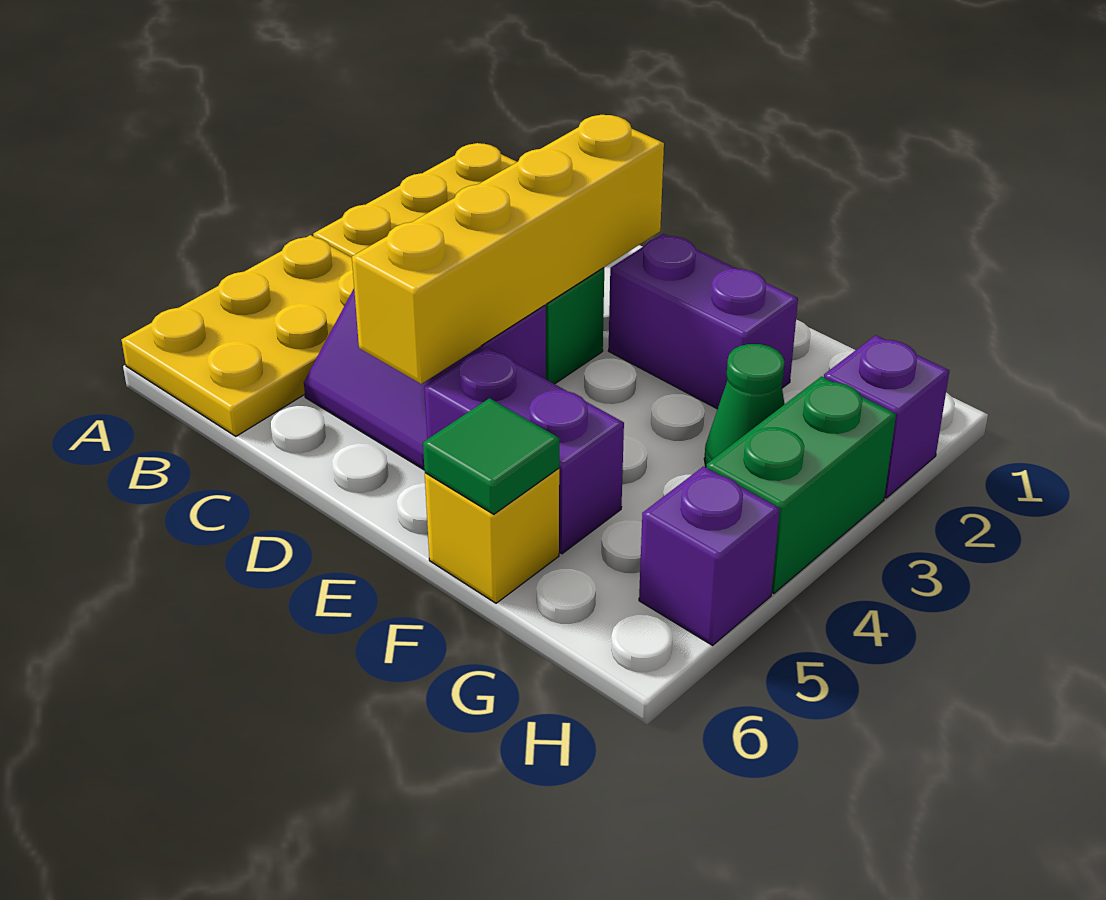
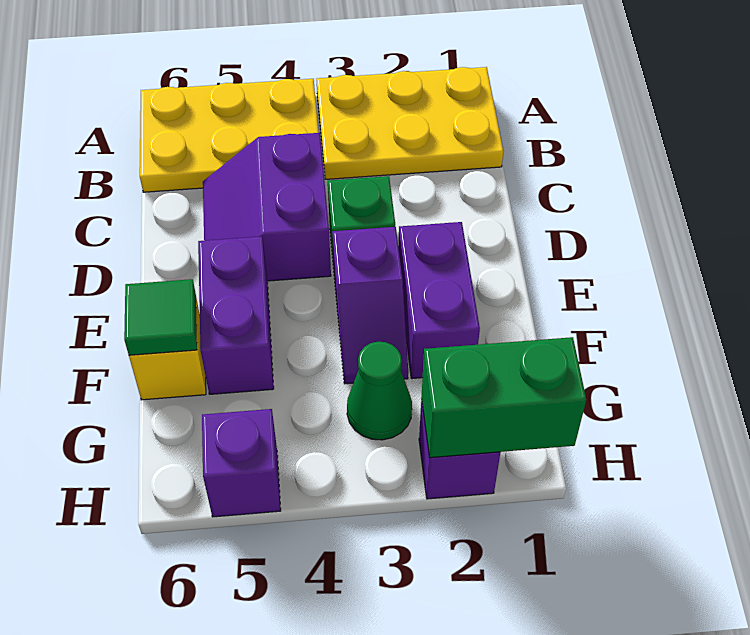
yellow brick D2:D5 level 2 -> none
none -> purple slope E3:F3 level 1 top E
green brick H3:H4 level 1 -> green brick H1:H2 level 2

